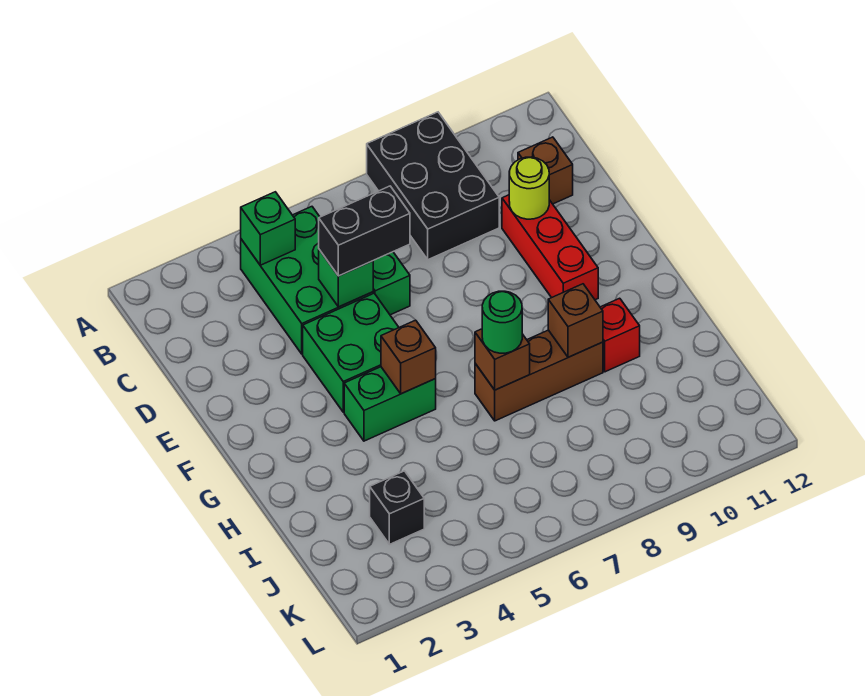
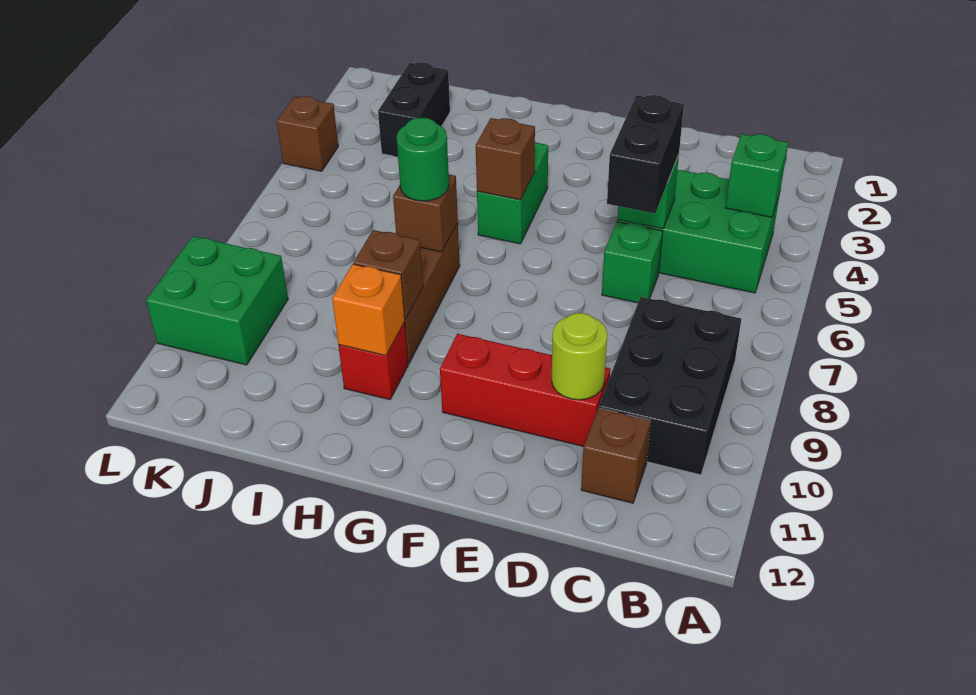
black brick A8:C9 level 1 -> black brick B8:C10 level 1
green brick E4:F5 level 1 -> green brick K9:L10 level 1
none -> orange brick H10 level 2
black brick J3 level 1 -> black brick J2:J3 level 1
none -> brown brick L4 level 1

